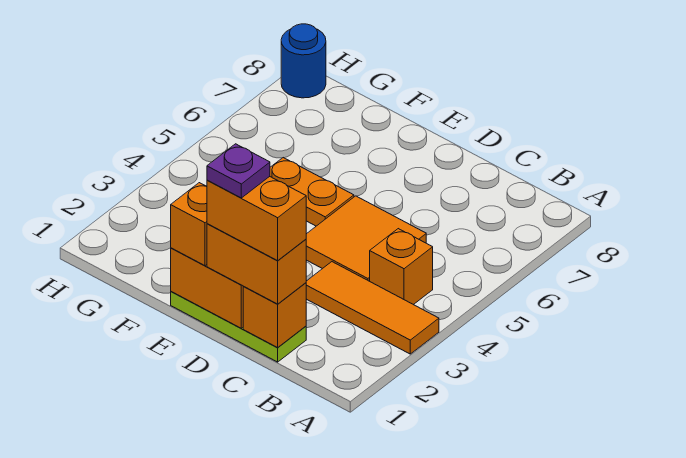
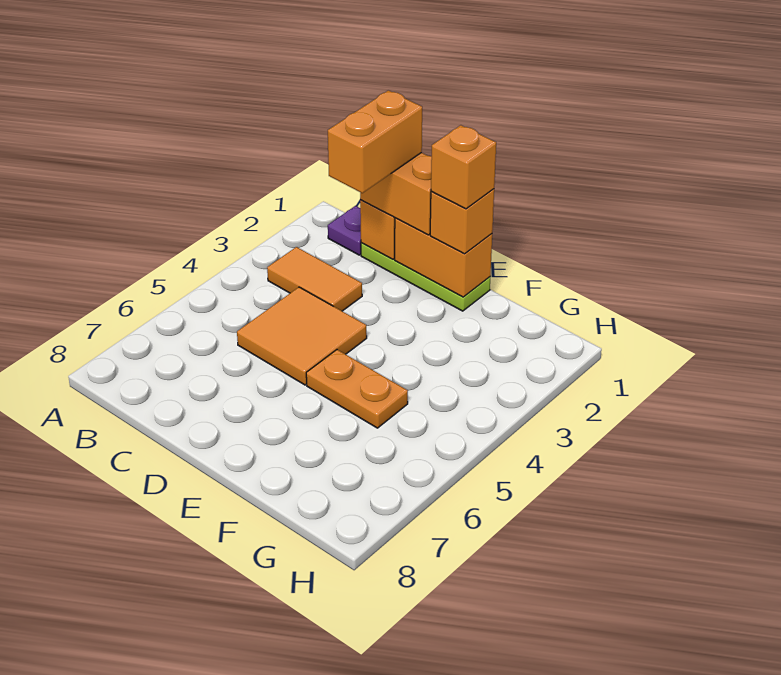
orange tile A3:C3 level 1 -> orange tile B3:C3 level 1
orange brick B4 level 1 -> orange brick E1 level 4
orange brick C1:D1 level 4 -> orange brick C1:C2 level 4
purple plate D1 level 5 -> purple plate B1 level 1
blue round brick H8 level 1 -> none

